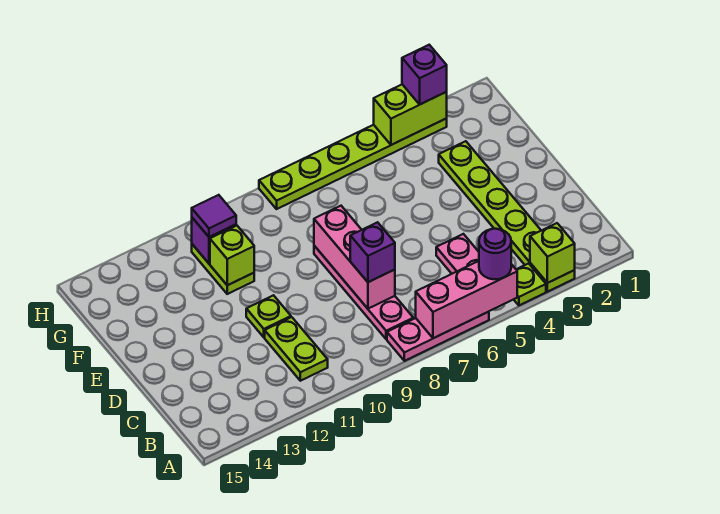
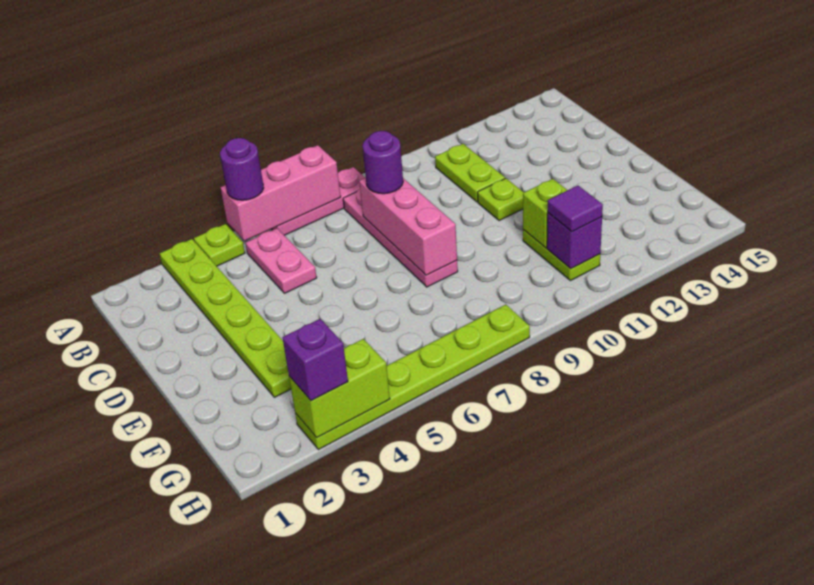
lime brick A3 level 2 -> none
purple brick C8 level 3 -> purple round brick C8 level 3

